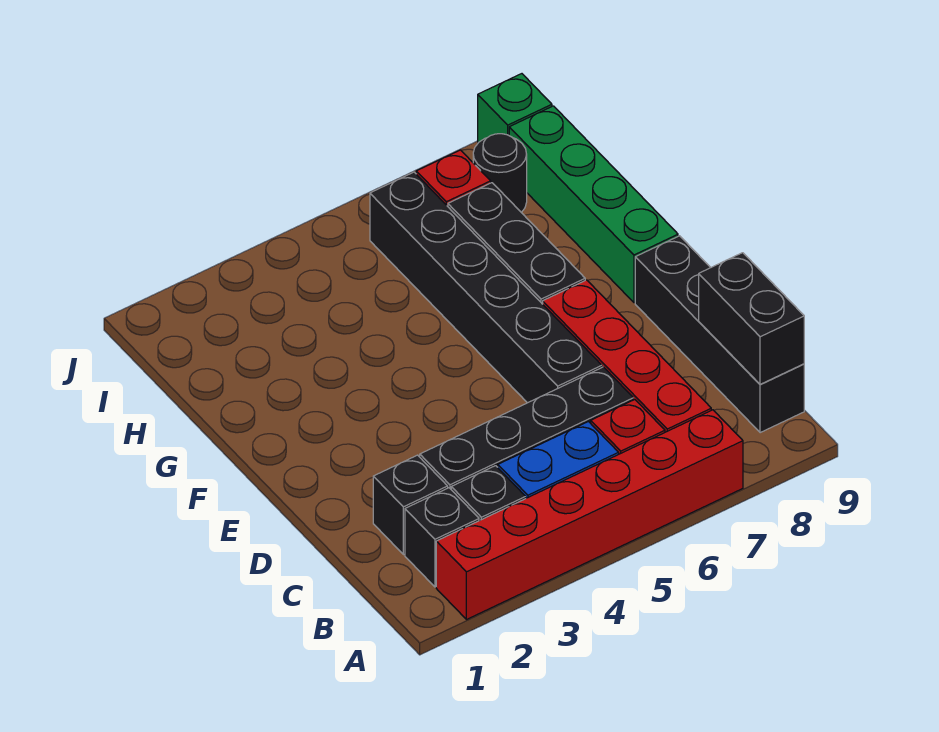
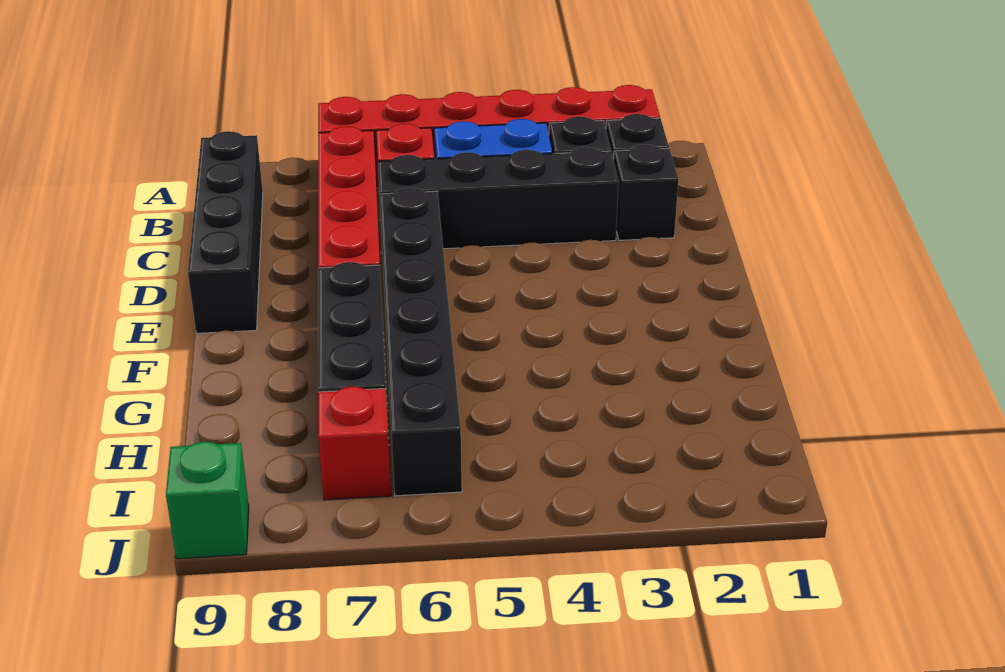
black brick B9:C9 level 2 -> none
green brick F9:I9 level 1 -> none
black round brick I8 level 1 -> none

